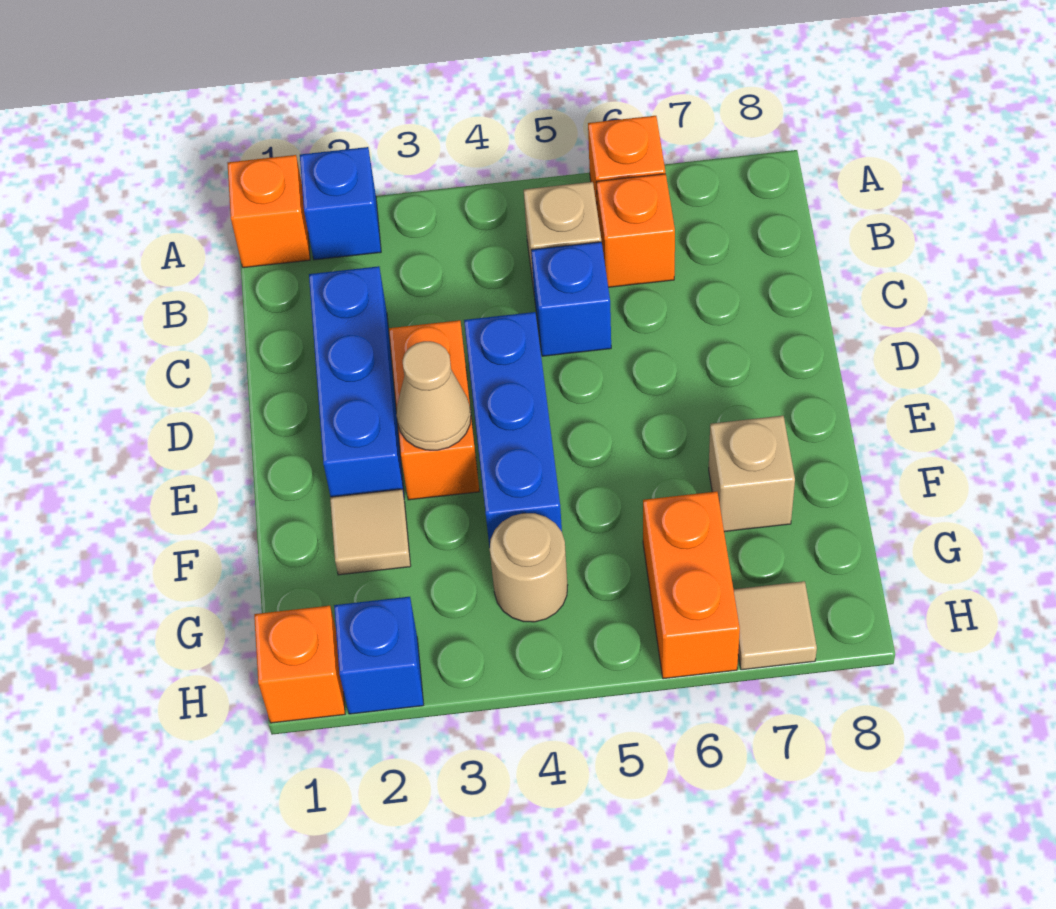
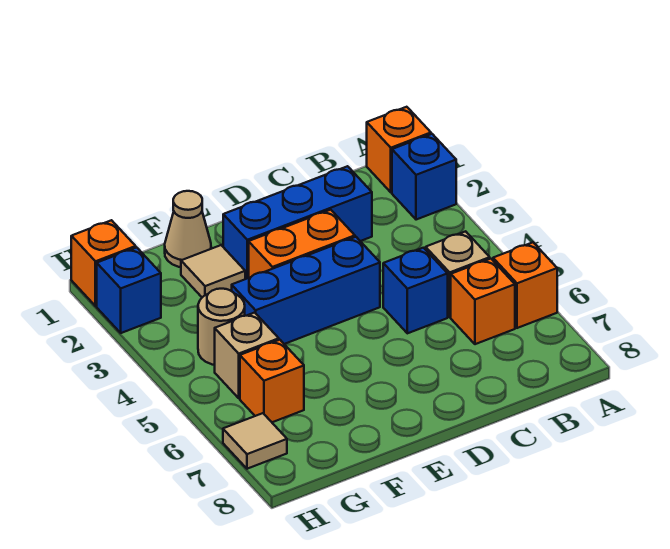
tan cone E3 level 2 -> tan cone F1 level 1
tan brick F7 level 1 -> tan brick G5 level 1
orange brick G6:H6 level 1 -> orange brick G6 level 1

